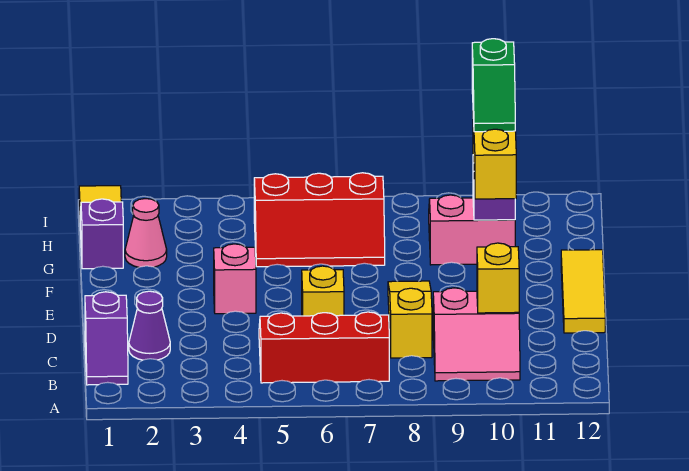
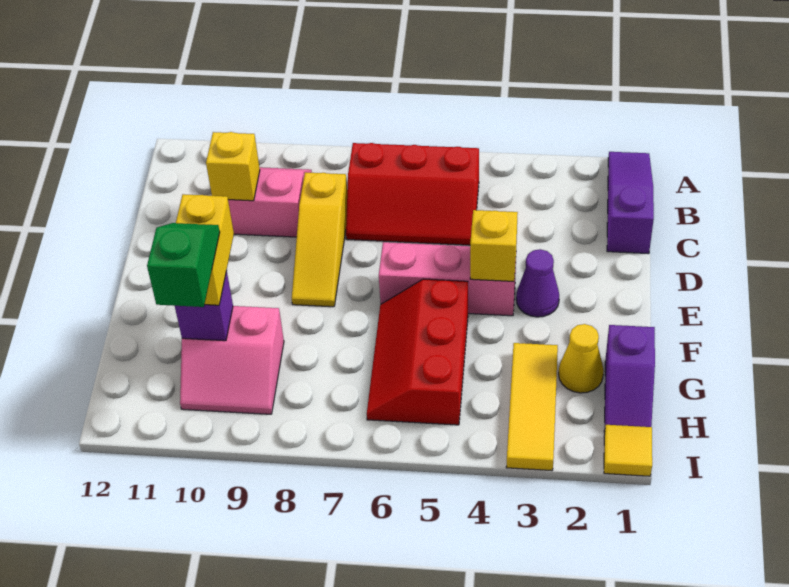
purple slope B1:C1 level 1 top C -> purple slope A1:C1 level 1 top C
purple cone C2 level 1 -> purple cone E3 level 1
yellow brick D6 level 1 -> yellow brick E4 level 2
yellow tile D12:F12 level 1 -> yellow tile G3:I3 level 1
pink brick E4 level 1 -> pink brick E4:E6 level 1
pink cone G2 level 1 -> yellow cone G2 level 1
red slope G5:H7 level 1 top H -> red slope F5:H6 level 1 top 5

